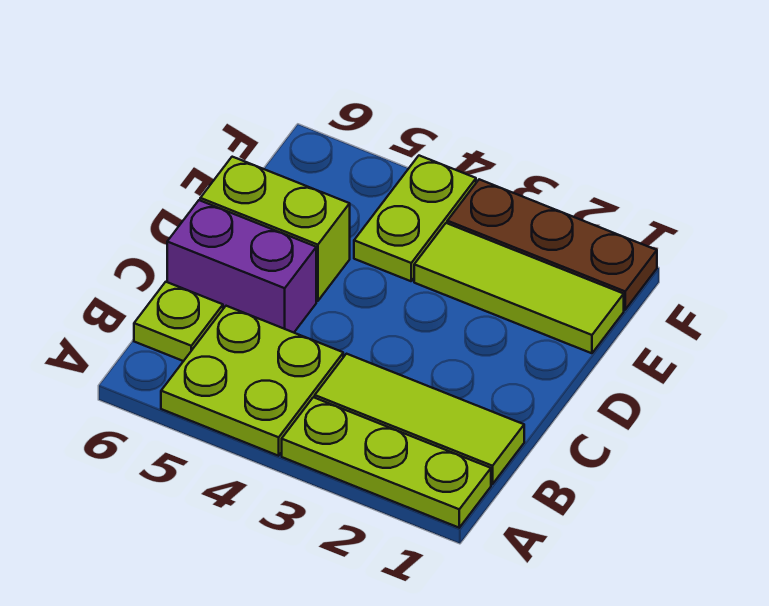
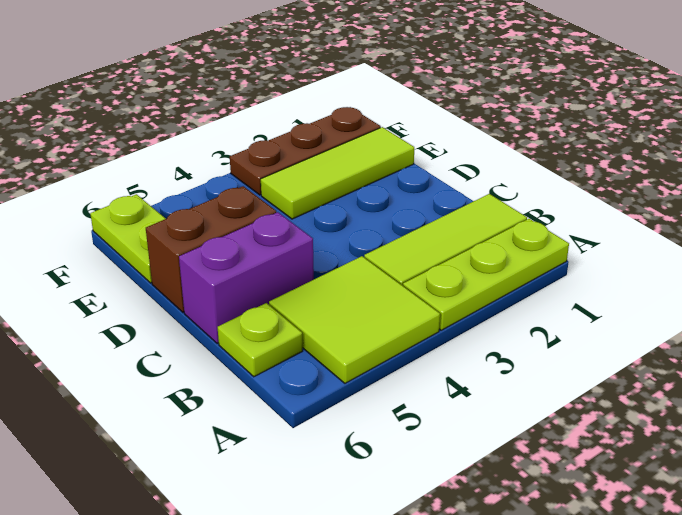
lime plate A4:B5 level 1 -> lime tile A4:B5 level 1
lime brick D5:D6 level 1 -> brown brick D5:D6 level 1
lime plate E4:F4 level 1 -> lime plate E6:F6 level 1

